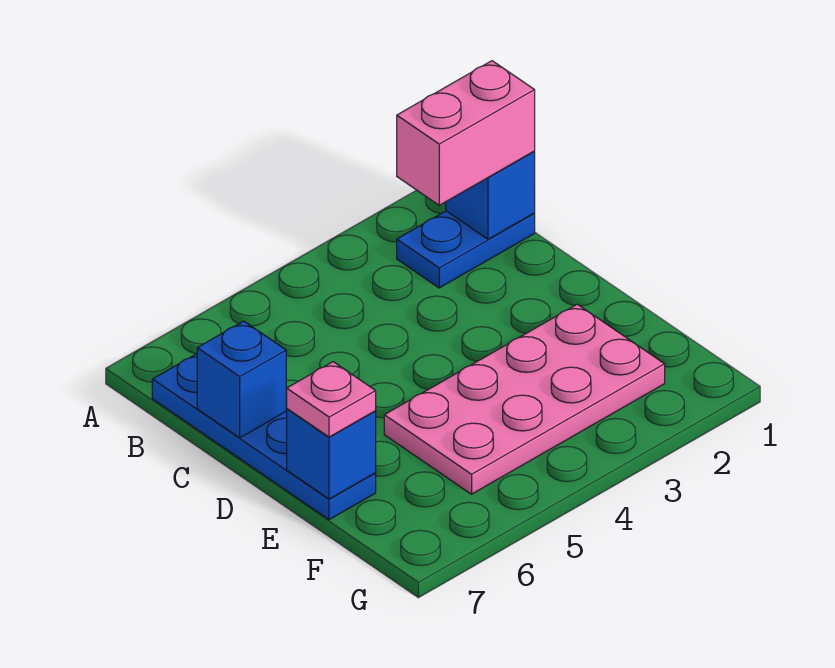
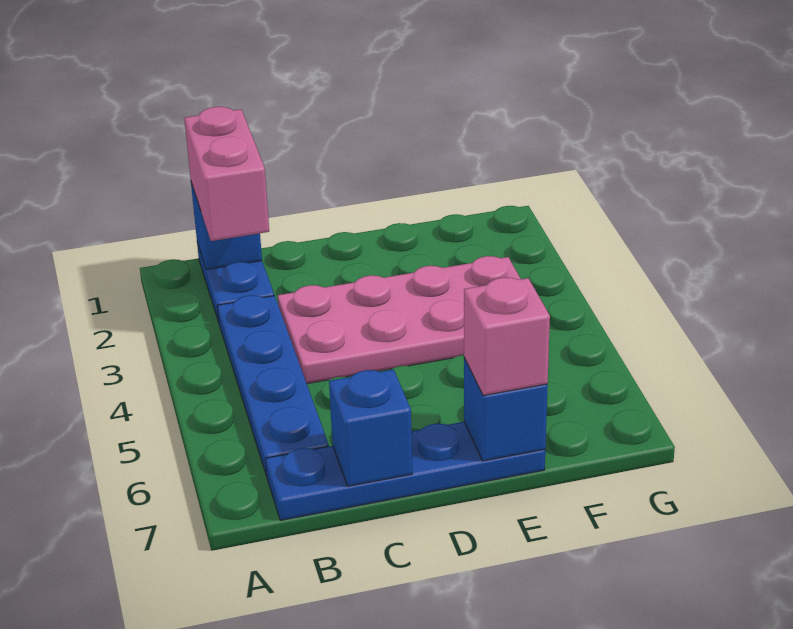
none -> blue plate B3:B6 level 1
pink plate E2:F5 level 1 -> pink plate C3:F4 level 1
pink plate E7 level 3 -> pink brick E7 level 3

